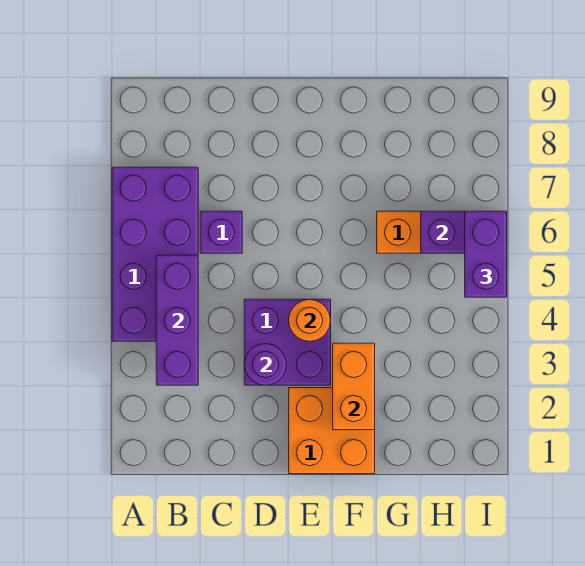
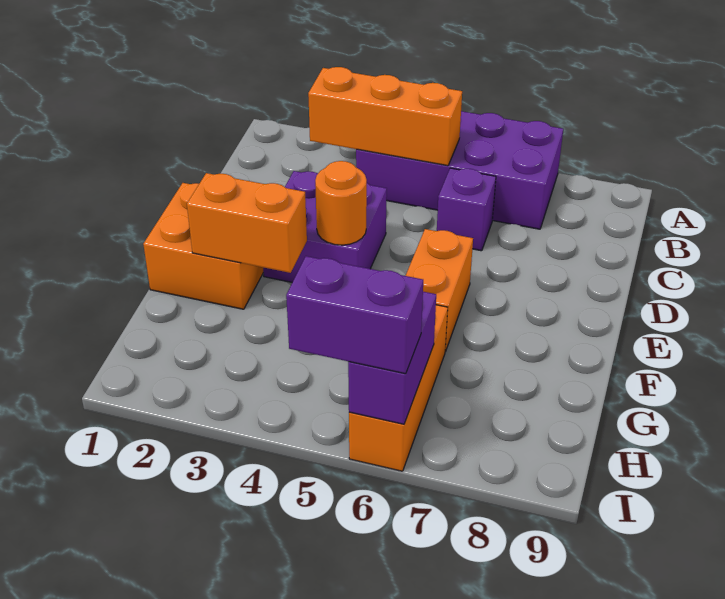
purple brick B3:B5 level 2 -> orange brick B3:B5 level 2
purple round brick D3 level 2 -> none
none -> orange brick E6:F6 level 1

